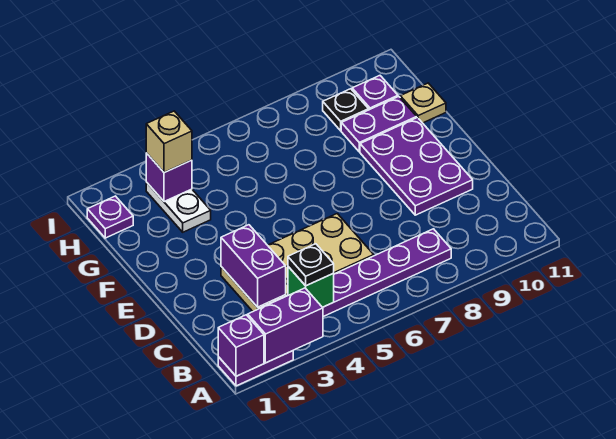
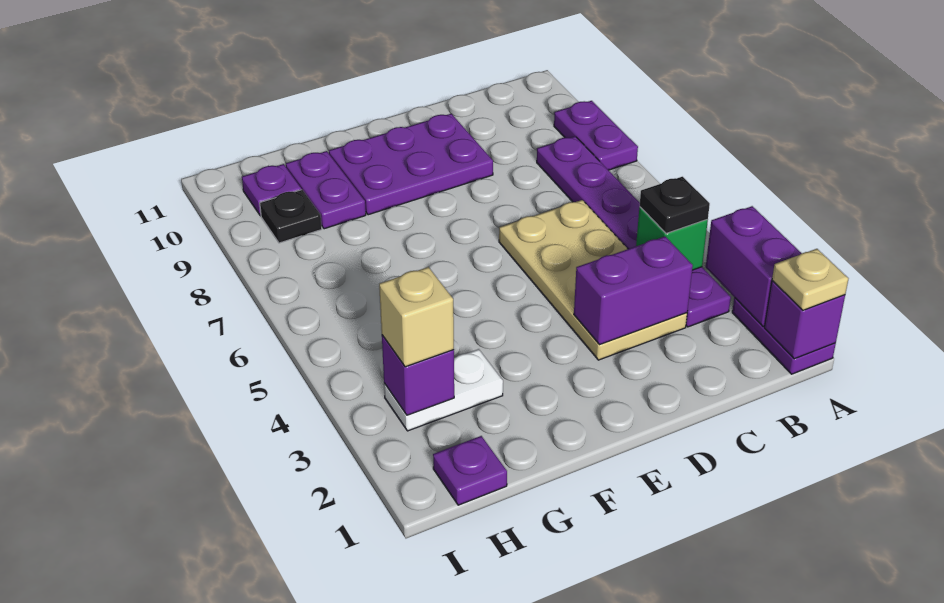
none -> purple plate A8:A9 level 1
tan plate G11 level 1 -> tan plate A1 level 3

